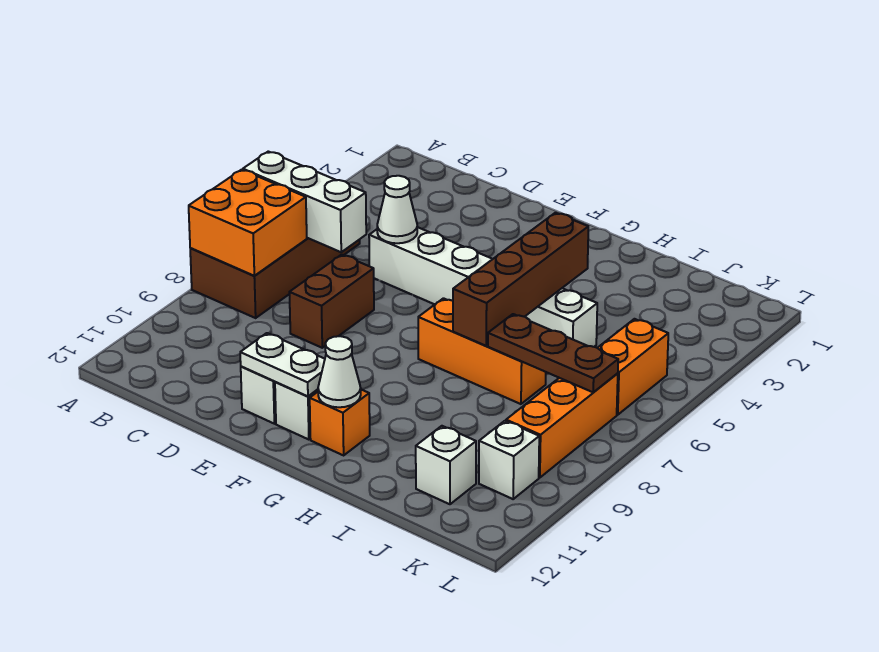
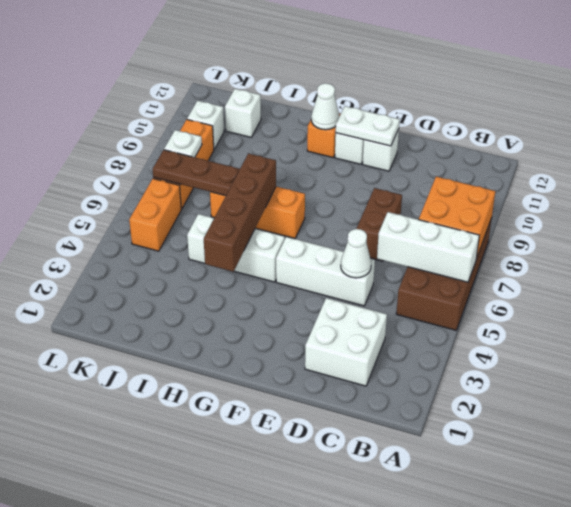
none -> white brick C2:D3 level 1
none -> white plate K8 level 2

